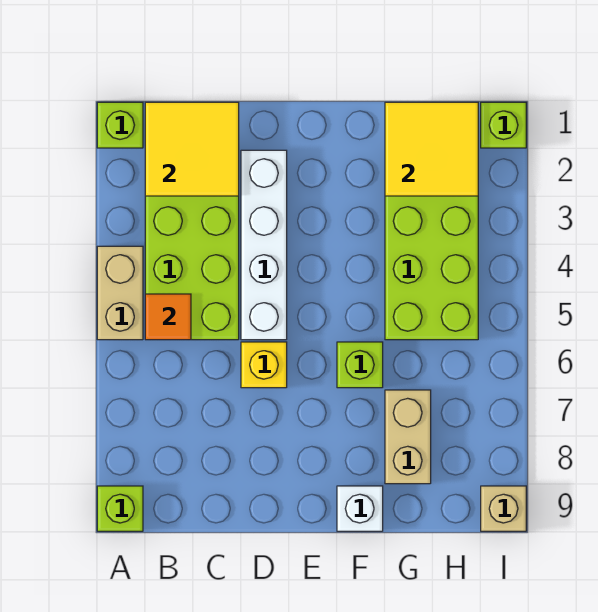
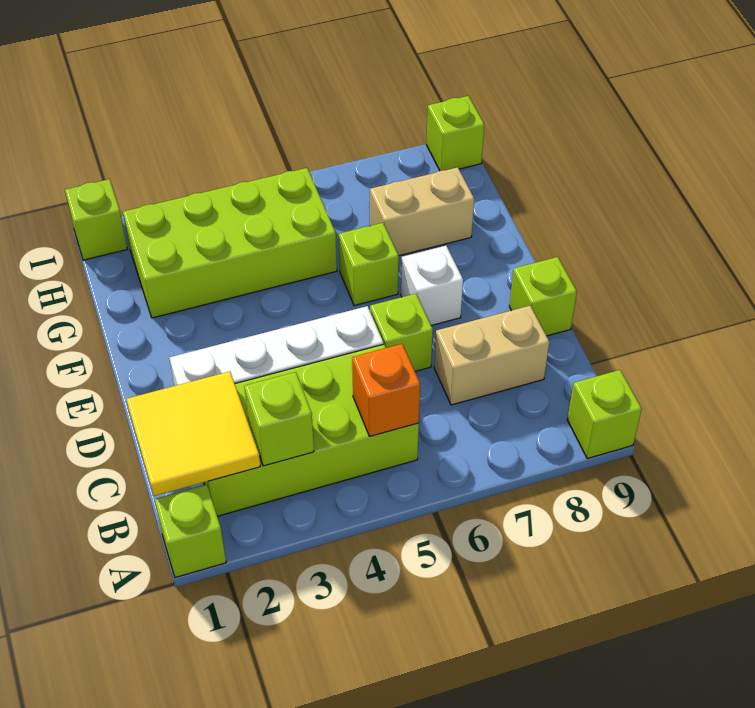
tan brick A4:A5 level 1 -> tan brick C7:C8 level 1
none -> lime brick B3 level 2
orange tile B5 level 2 -> orange brick B5 level 2
yellow brick D6 level 1 -> lime brick D6 level 1
none -> lime brick D9 level 1
white brick F9 level 1 -> white brick E7 level 1
yellow tile G1:H2 level 2 -> none
tan brick I9 level 1 -> lime brick I9 level 1

